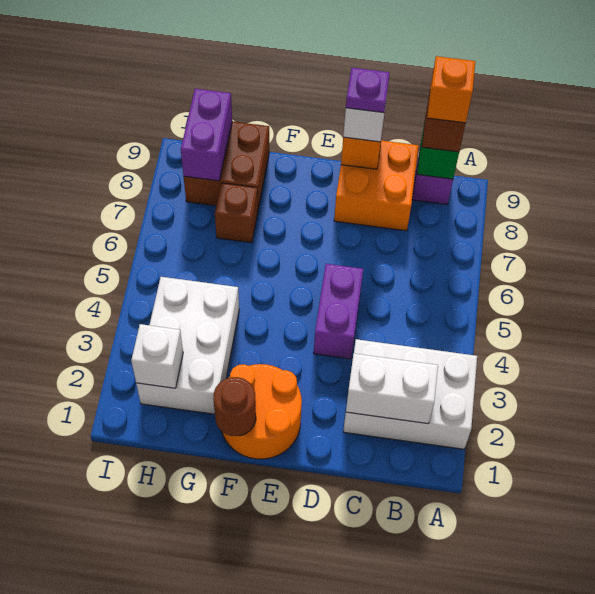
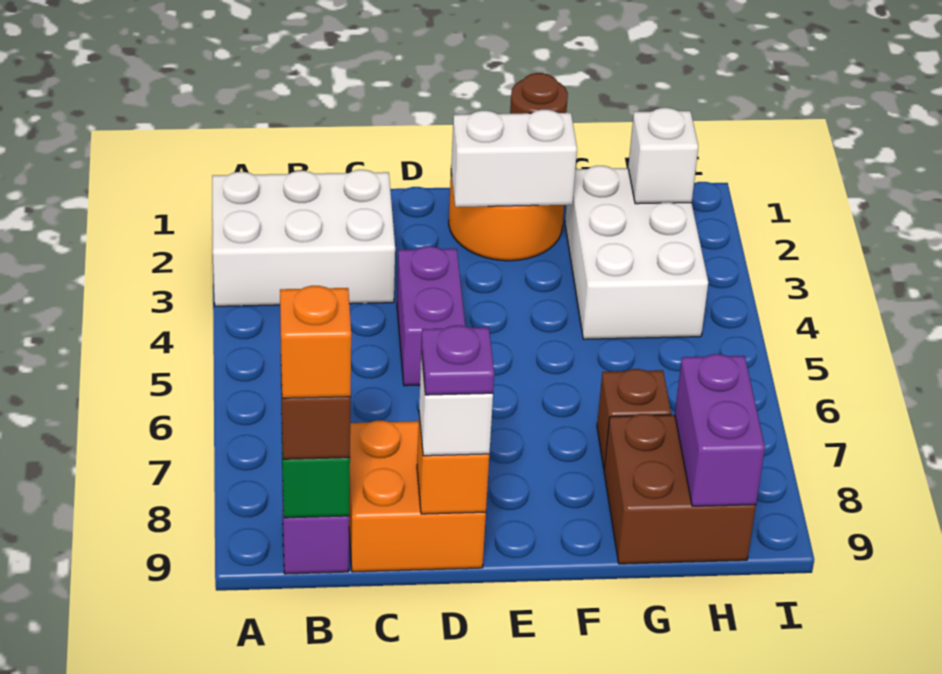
white brick B2:C2 level 2 -> white brick E2:F2 level 2

